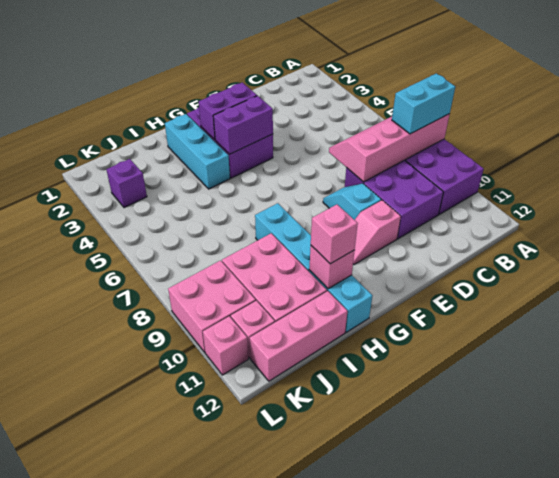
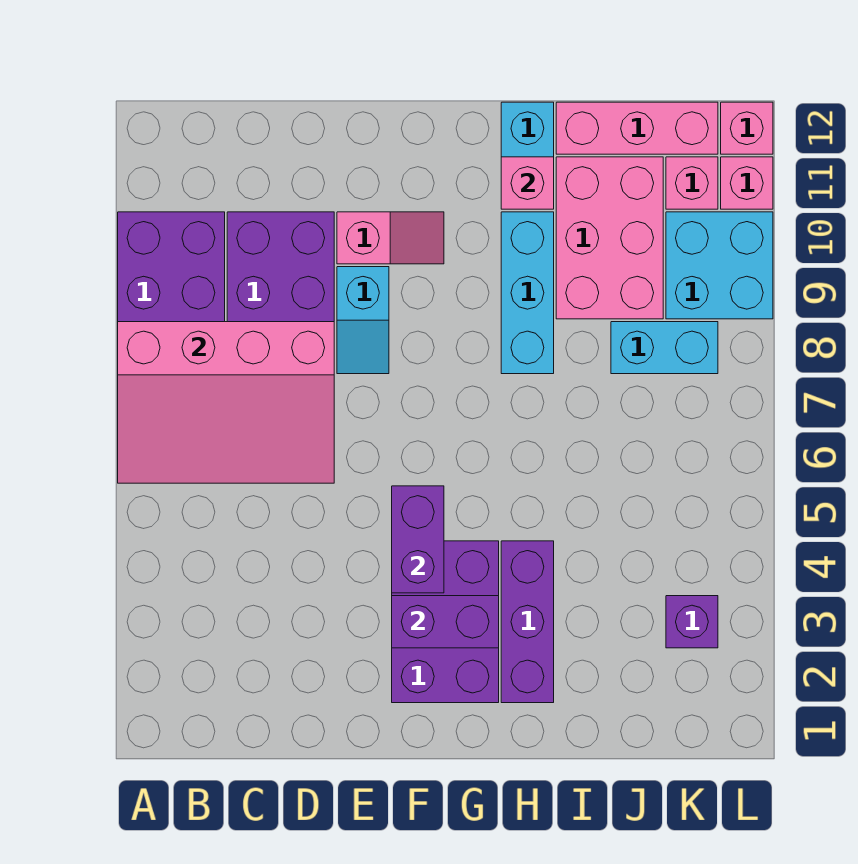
pink slope A7:D8 level 2 top 8 -> pink slope A6:D8 level 2 top 8
cyan brick A8:B8 level 3 -> cyan brick J8:K8 level 1
purple brick F4:G4 level 2 -> purple brick F4:F5 level 2
cyan brick H2:H4 level 1 -> purple brick H2:H4 level 1
pink brick H11 level 3 -> pink brick L12 level 1
pink brick K9:L10 level 1 -> cyan brick K9:L10 level 1

